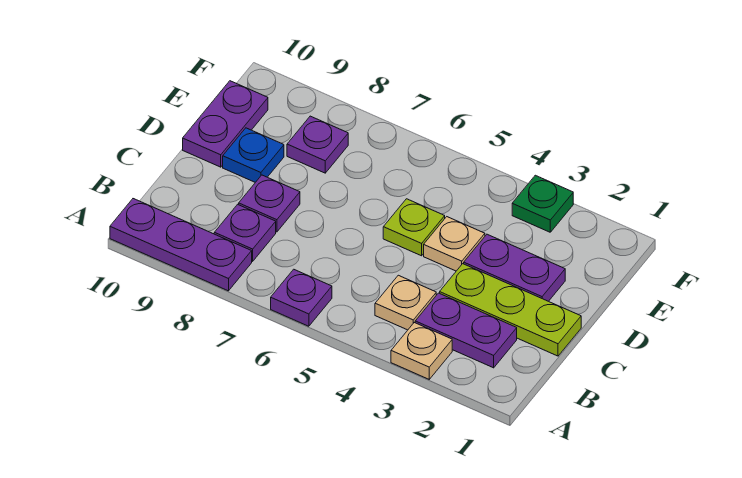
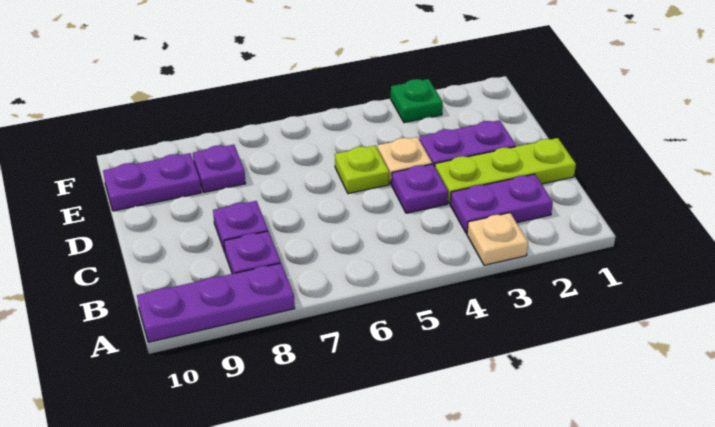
purple plate A6 level 1 -> purple plate C4 level 1
tan plate B4 level 1 -> none
blue plate D9 level 1 -> none
purple plate D10:E10 level 1 -> purple plate E9:E10 level 1

